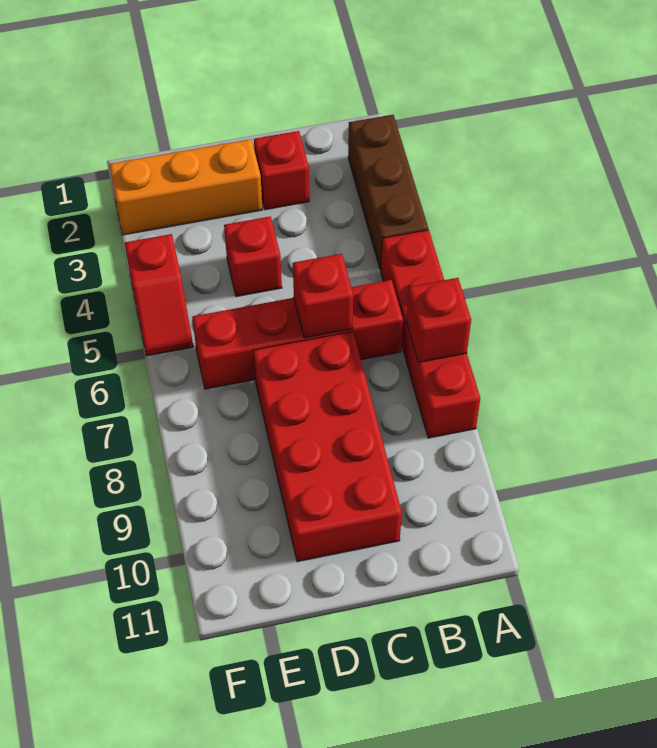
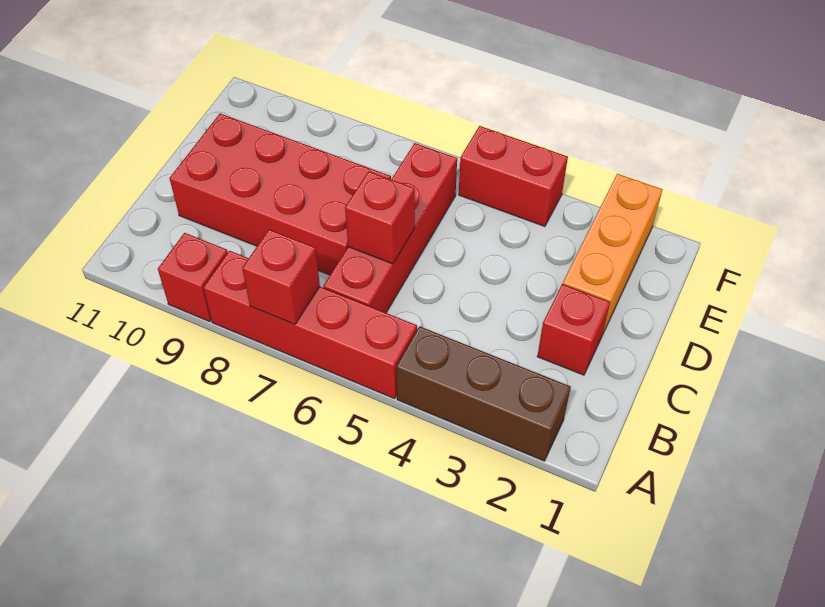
red brick D4 level 1 -> red brick A9 level 1
red slope F4:F5 level 1 top 4 -> red brick F4:F5 level 1

